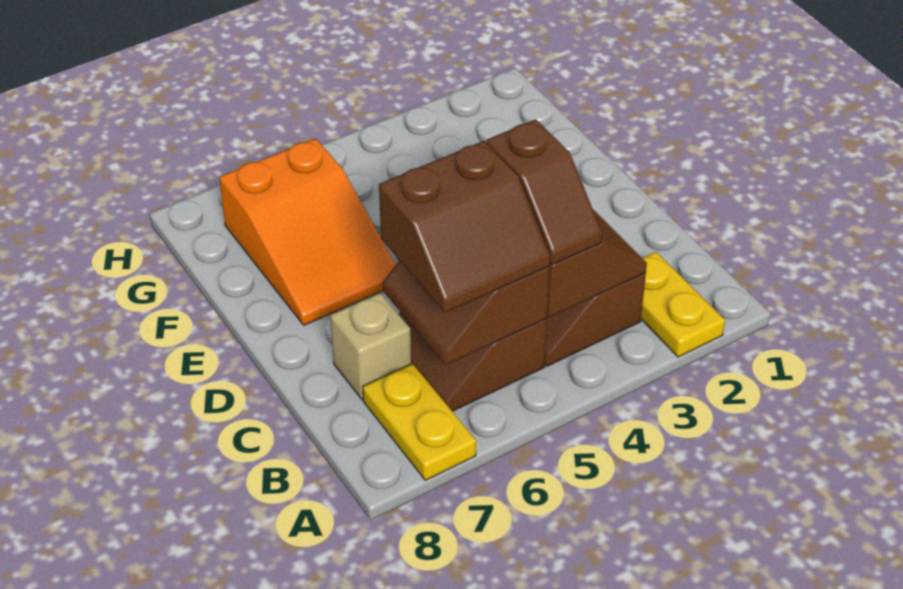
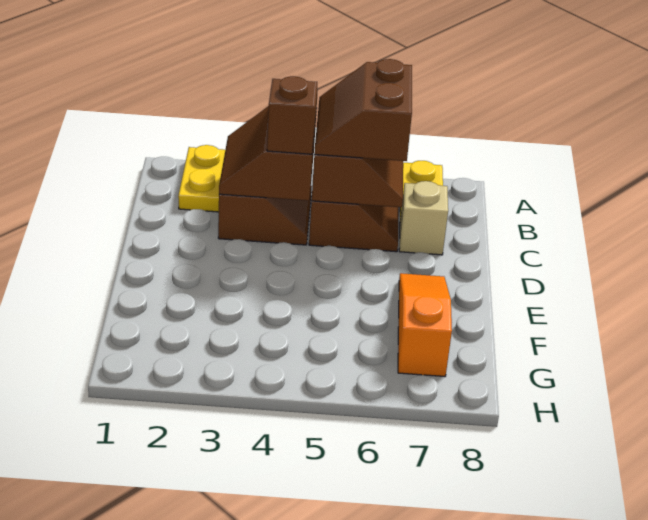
brown slope B5:C6 level 3 top C -> brown slope B5:C6 level 3 top 6
orange slope E6:G7 level 1 top G -> orange slope E7:G7 level 1 top G

